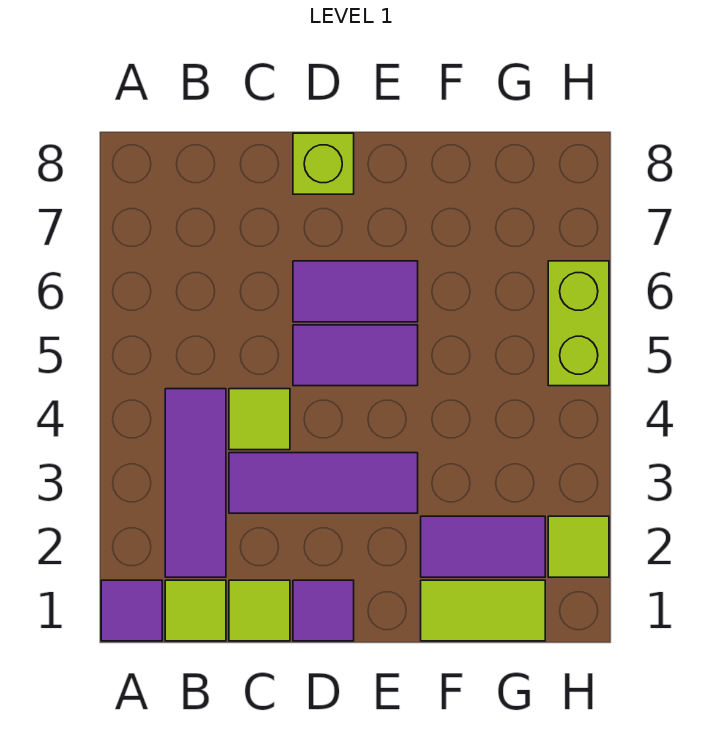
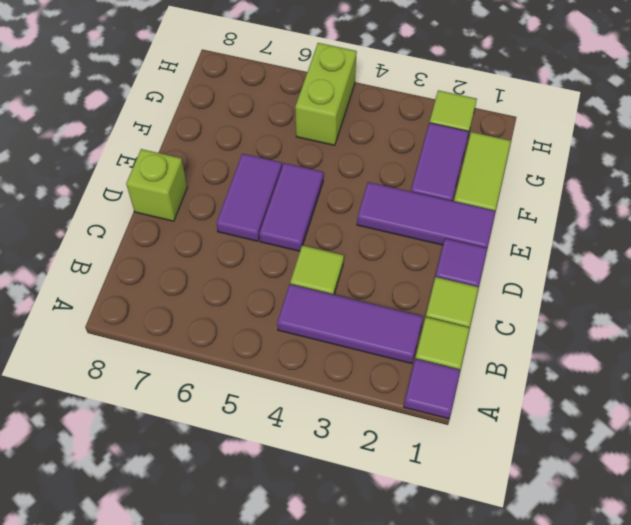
purple tile C3:E3 level 1 -> purple tile E1:E3 level 1
lime brick H5:H6 level 1 -> lime brick G5:H5 level 1

